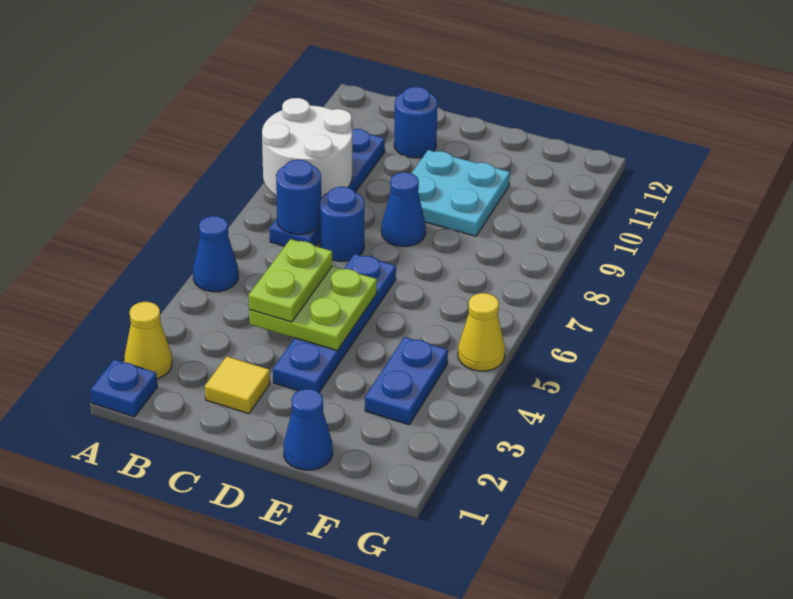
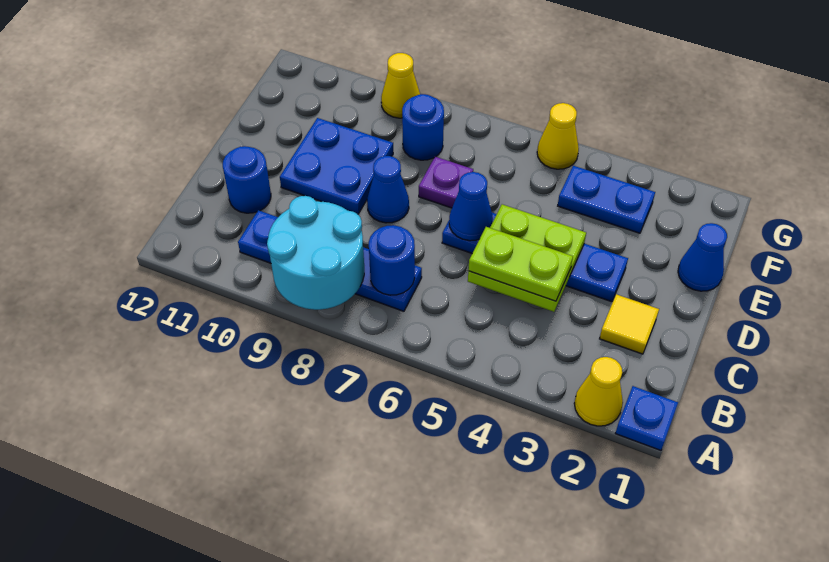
blue cone A5 level 1 -> blue cone D6 level 2
white round brick A8:B9 level 2 -> cyan round brick A8:B9 level 2
blue round brick C7 level 1 -> blue round brick F8 level 1
cyan plate D9:E10 level 1 -> blue plate D9:E10 level 1
none -> purple plate E7 level 1
none -> yellow cone G9 level 1

